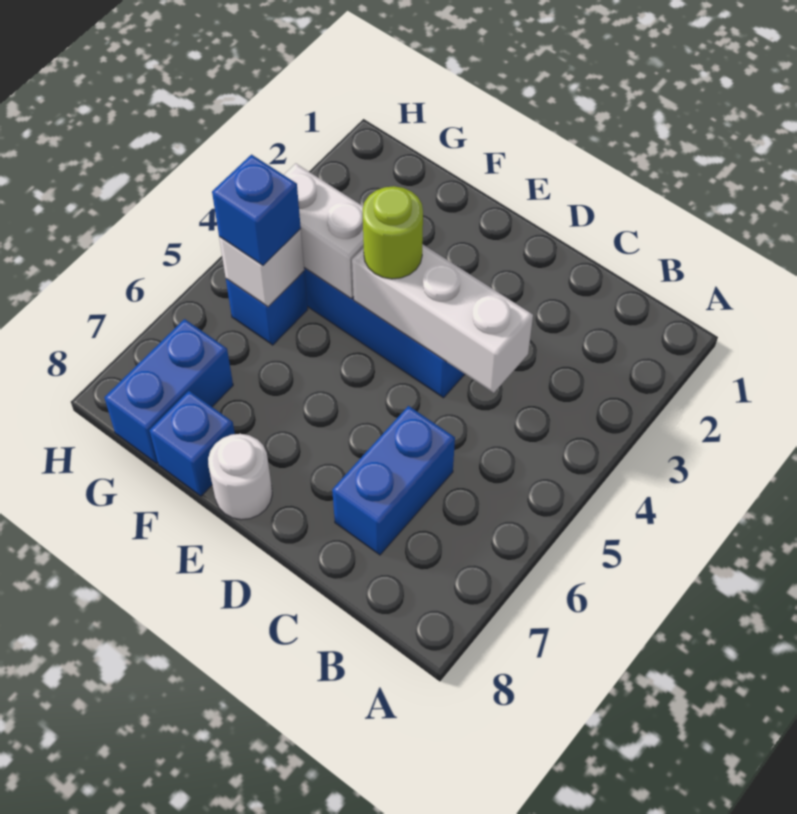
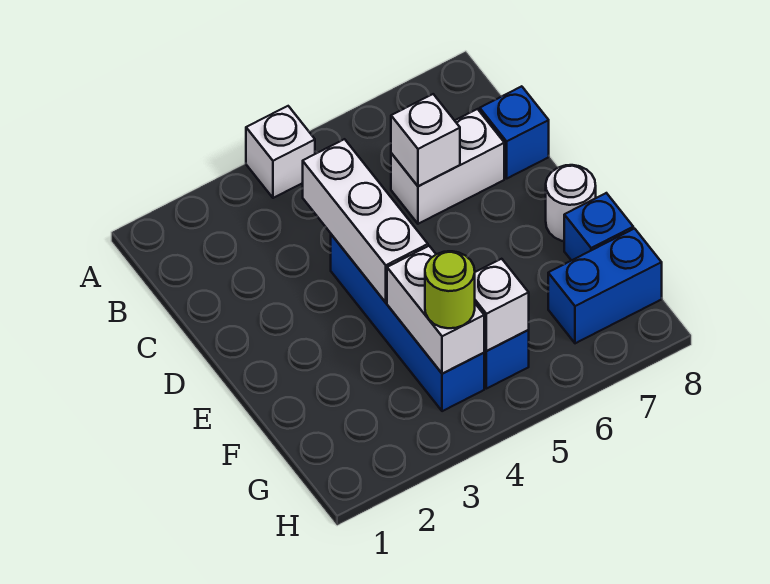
none -> white brick A4 level 1
blue brick C6:C7 level 1 -> white brick C6:C7 level 1
none -> white brick C6 level 2
lime round brick E4 level 3 -> lime round brick G4 level 3
blue brick G5 level 3 -> blue brick C8 level 1

